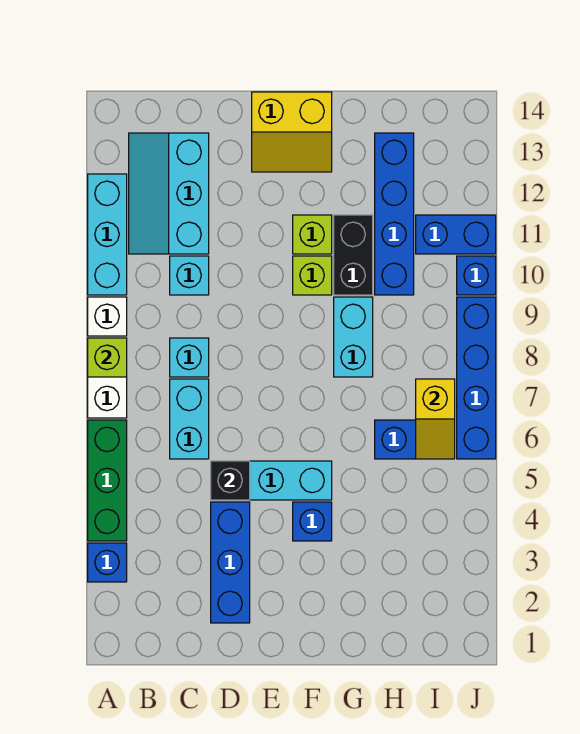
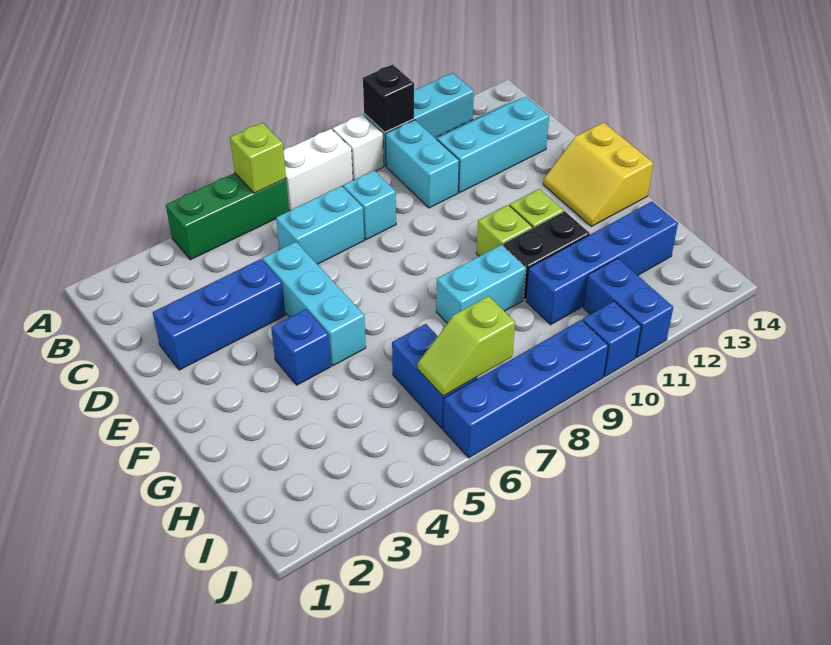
blue brick A3 level 1 -> none
lime brick A8 level 2 -> lime brick A6 level 2
cyan brick C10 level 1 -> cyan brick B10:C10 level 1
black brick D5 level 2 -> black brick A10 level 2
yellow slope I6:I7 level 2 top 7 -> lime slope I6:I7 level 2 top 7

